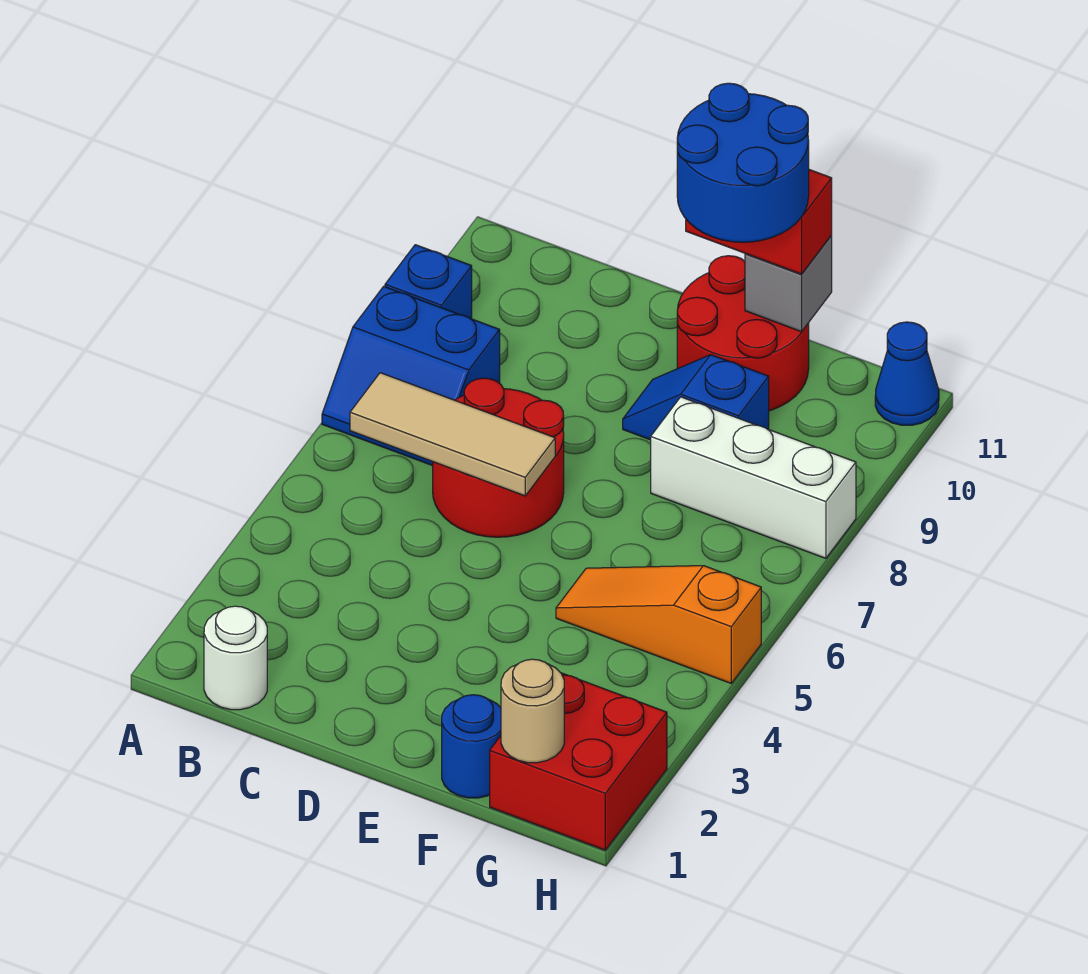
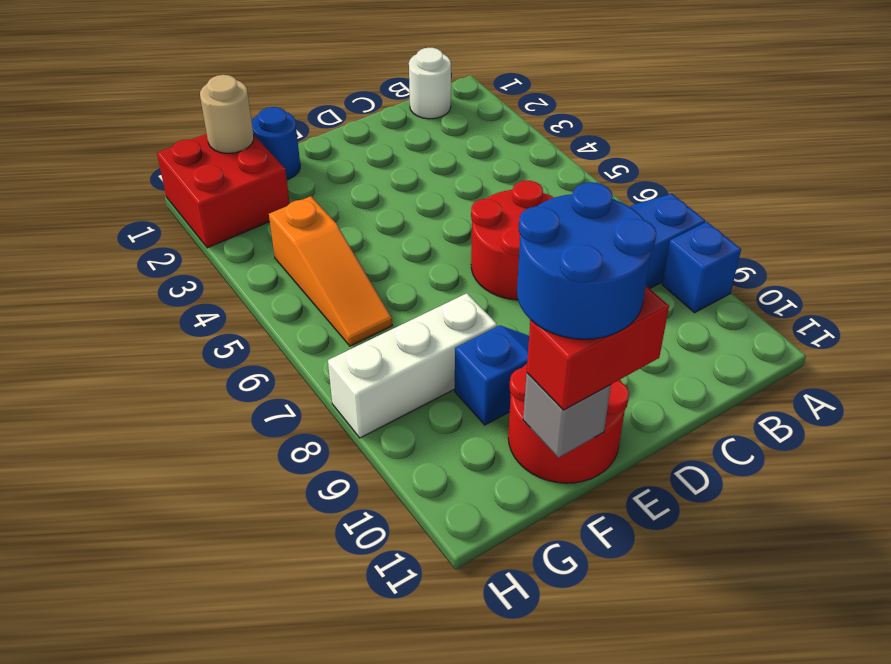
tan tile B6:D6 level 2 -> none
orange slope F5:H5 level 1 top H -> orange slope G4:G6 level 1 top 4
blue cone H11 level 1 -> none

